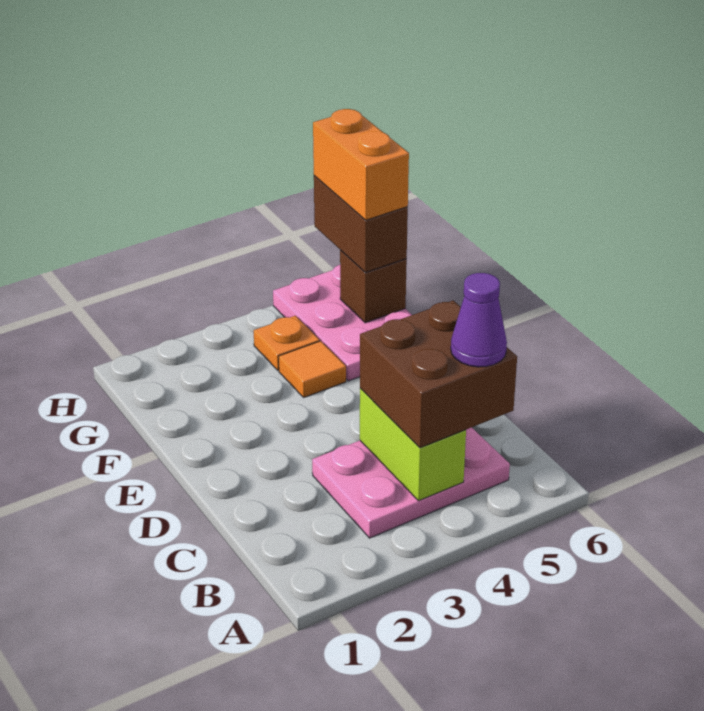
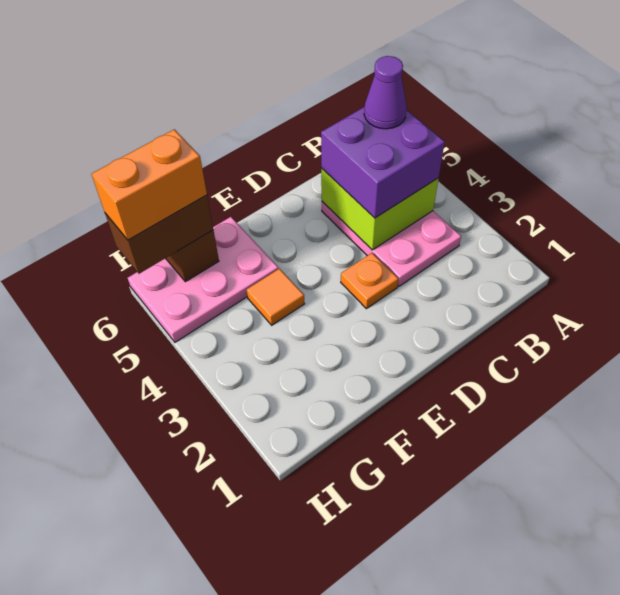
lime brick B4:C4 level 2 -> lime brick B4:C5 level 2
brown brick B4:C5 level 3 -> purple brick B4:C5 level 3
orange plate G4 level 1 -> orange plate D3 level 1

